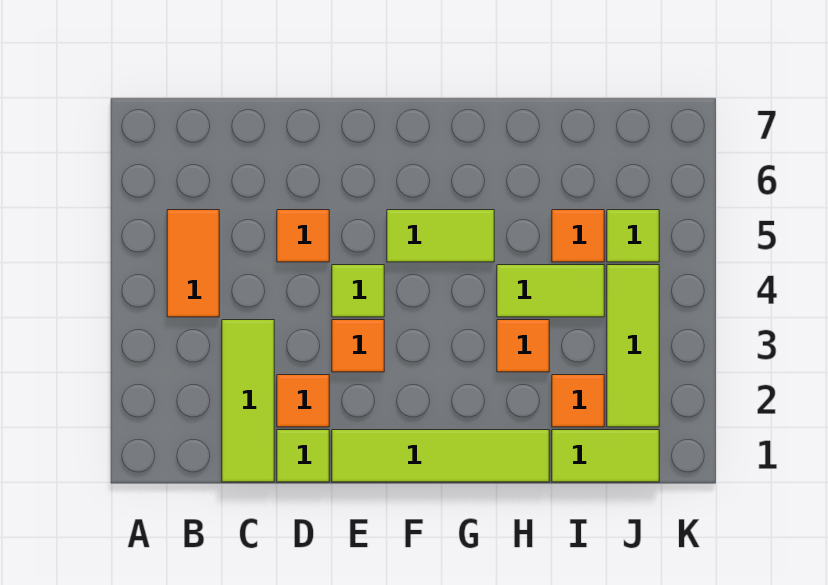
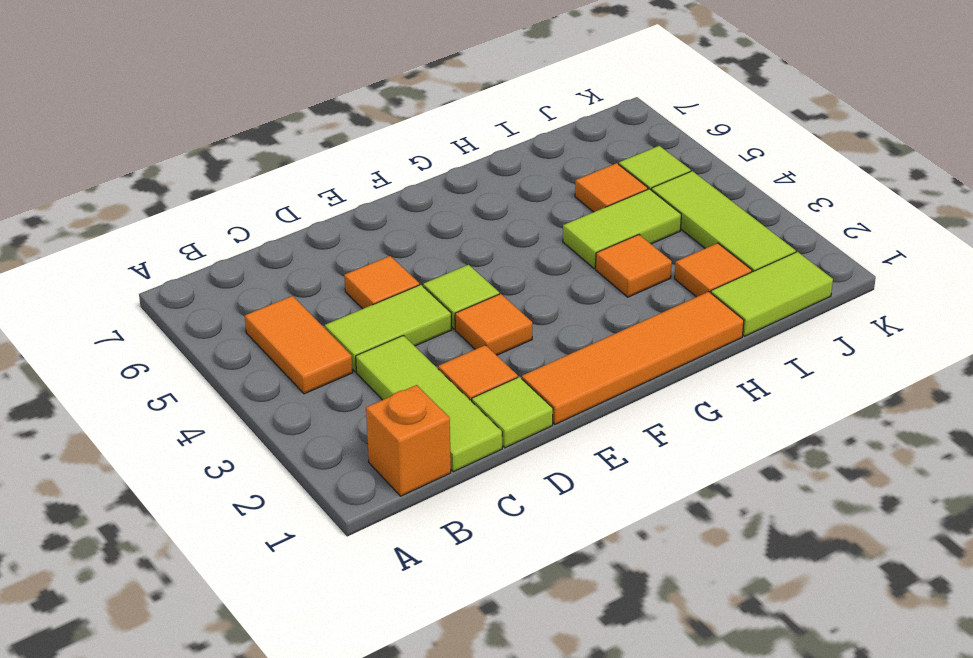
none -> orange brick B1 level 1
lime tile E1:H1 level 1 -> orange tile E1:H1 level 1
lime tile F5:G5 level 1 -> lime tile C4:D4 level 1

